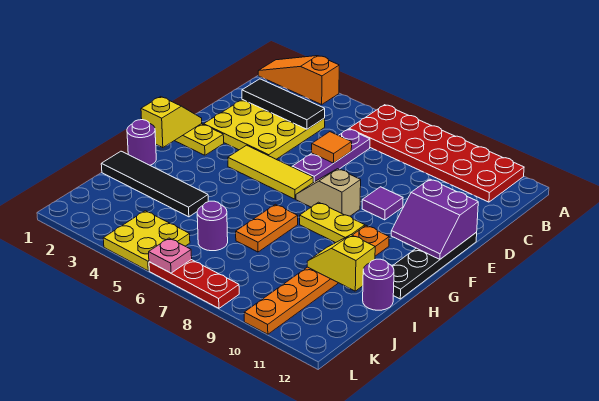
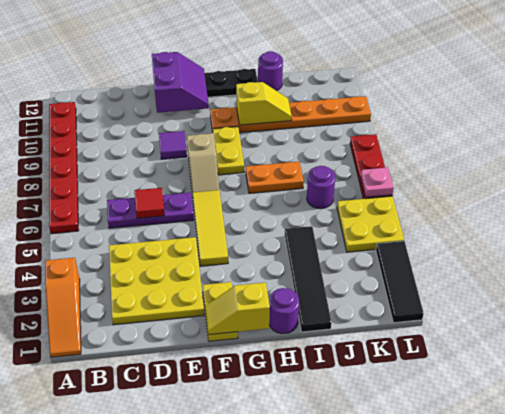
red plate A6:B11 level 1 -> red plate A6:A11 level 1
black tile C2:C4 level 2 -> black tile L1:L3 level 1
orange tile D6 level 2 -> red tile D6 level 2
yellow slope I10:I11 level 2 top 11 -> yellow slope H10:I10 level 2 top H

